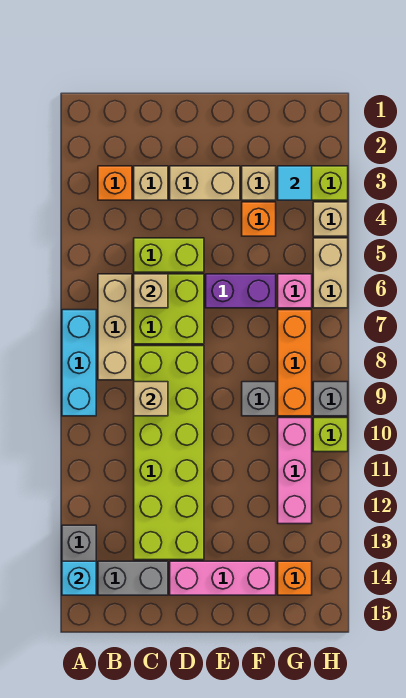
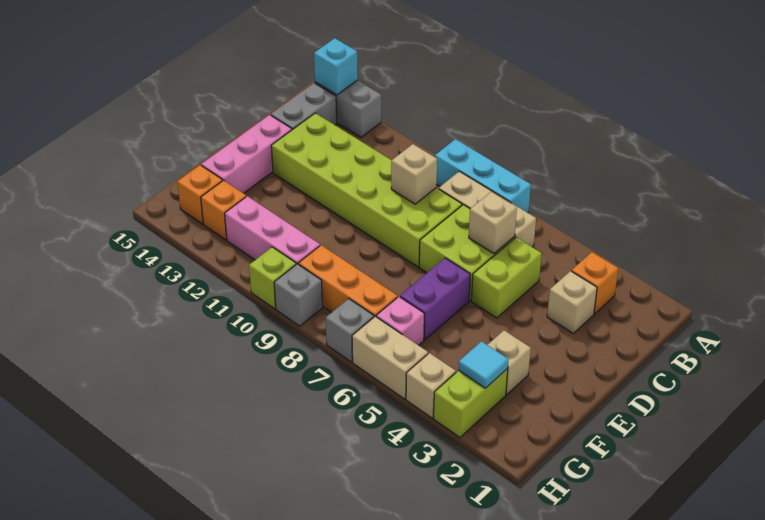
tan brick D3:E3 level 1 -> none
orange brick F4 level 1 -> orange brick G13 level 1
grey brick F9 level 1 -> grey brick H7 level 1

